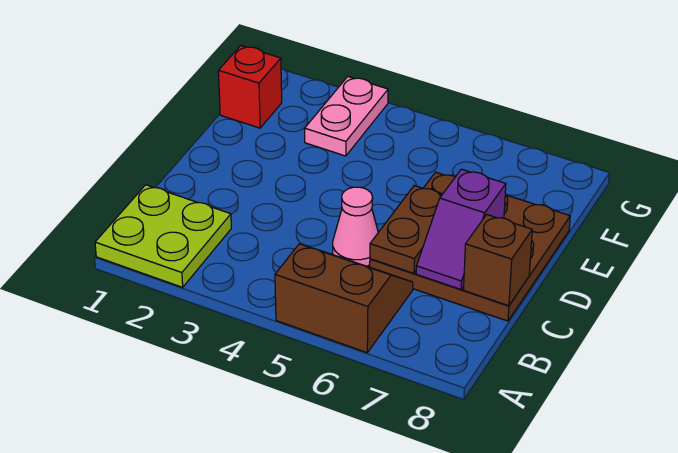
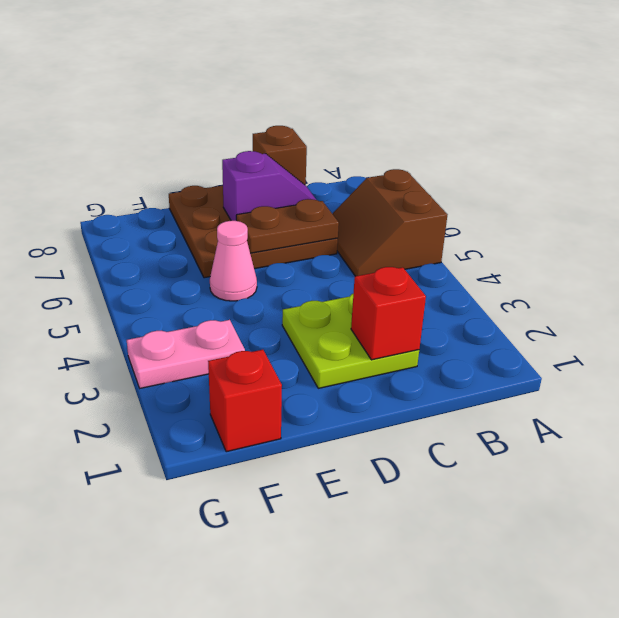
lime plate A1:B2 level 1 -> lime plate C2:D3 level 1
none -> red brick C2 level 2
pink cone C5 level 1 -> pink cone E5 level 1

